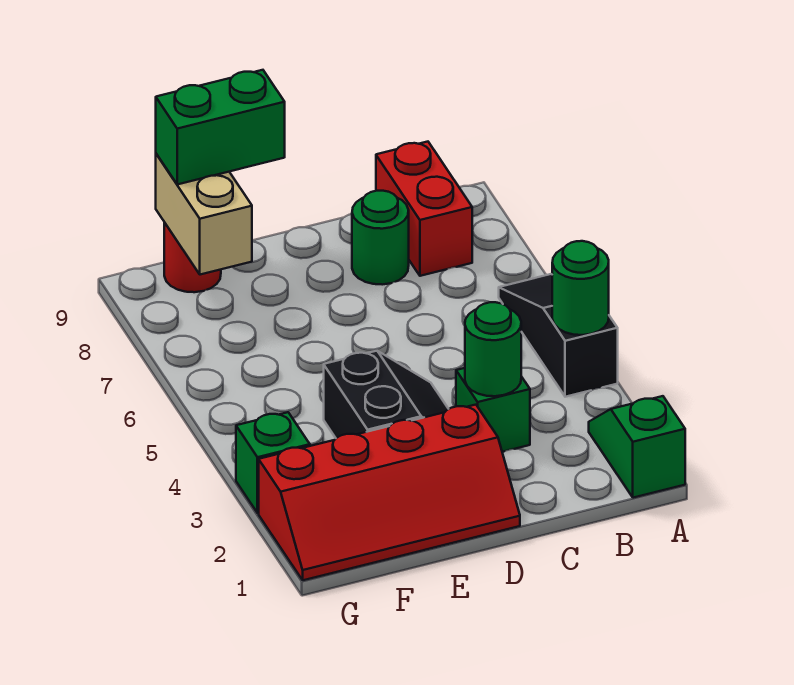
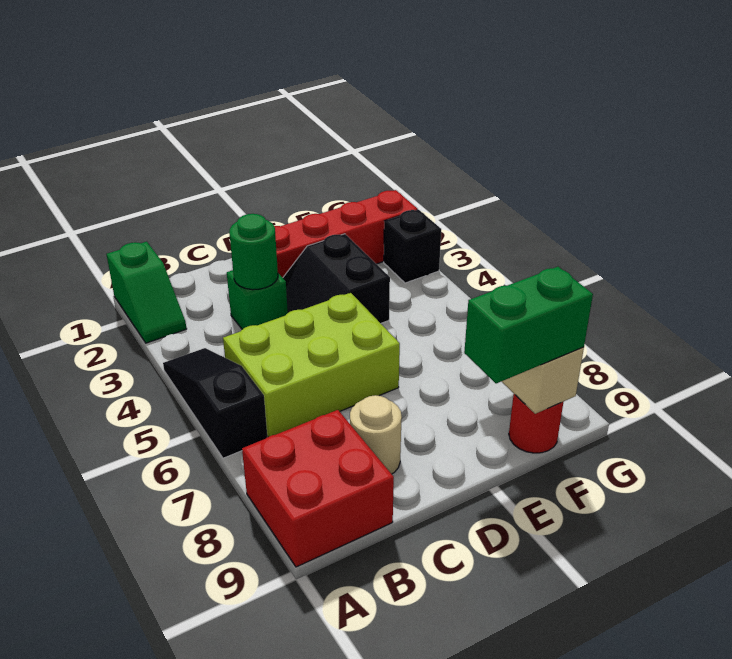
black slope A4:A6 level 1 top 4 -> black slope A4:A6 level 1 top 6
green round brick A4 level 2 -> none
none -> lime brick B5:D6 level 1
red brick B8:B9 level 1 -> red brick A8:B9 level 1
green round brick C8 level 1 -> tan round brick C8 level 1
green brick G3 level 1 -> black brick G3 level 1

